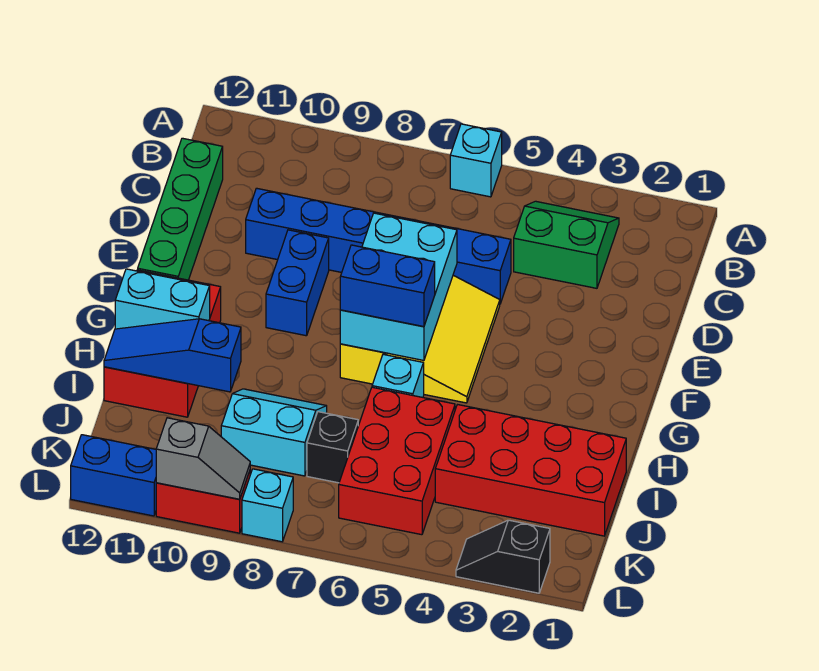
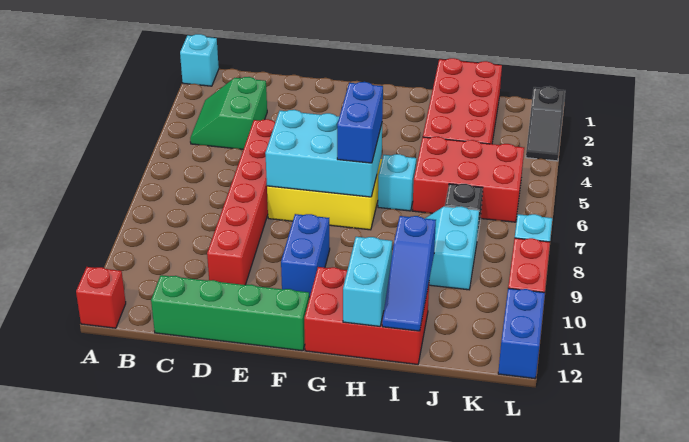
cyan brick A6 level 1 -> cyan brick A1 level 1
none -> red brick A12 level 1
blue brick D5:D10 level 1 -> red brick D5:D10 level 1
blue brick E9:F9 level 1 -> blue brick F9:F10 level 1
grey slope L9:L10 level 2 top 10 -> none

